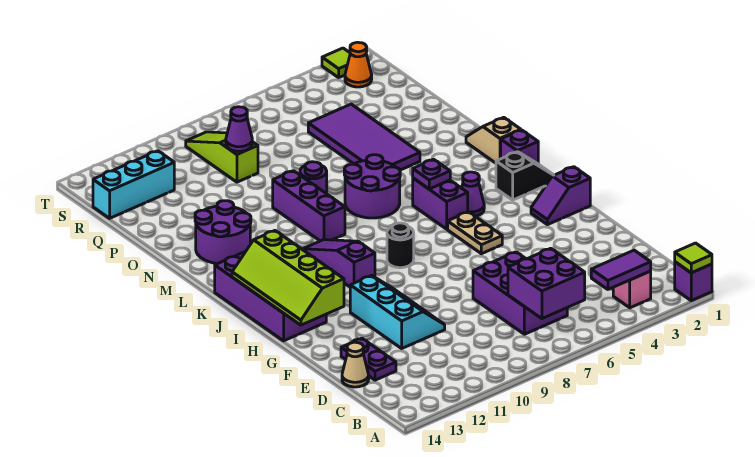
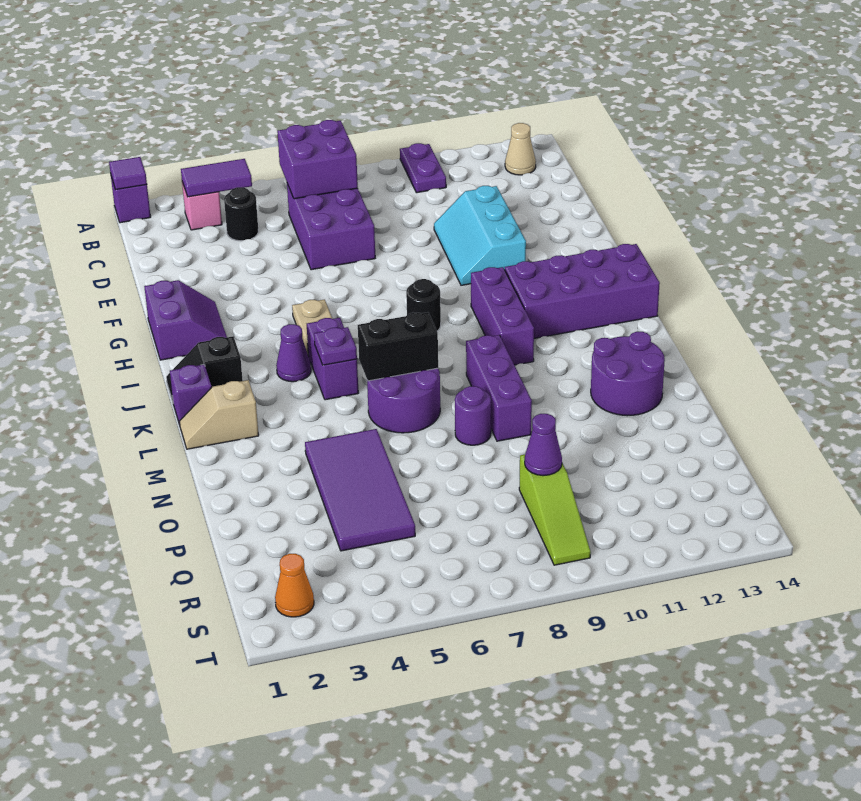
lime tile A1 level 2 -> purple tile A1 level 2
none -> black round brick C4 level 1
purple plate D13:E13 level 1 -> purple plate A10:B10 level 1
tan cone D14 level 1 -> tan cone B13 level 1
lime slope G13:J14 level 2 top 13 -> none
purple slope H1:H2 level 1 top 1 -> purple slope G1:H2 level 1 top 1
purple brick H13:K14 level 1 -> purple brick I11:J14 level 1
purple slope I10:K10 level 1 top I -> purple brick I10:K10 level 1
tan slope L1:M1 level 1 top L -> tan slope L1:L2 level 1 top 2
none -> black brick L6:L7 level 2
cyan brick R12:R14 level 1 -> none
lime tile T2 level 1 -> none

